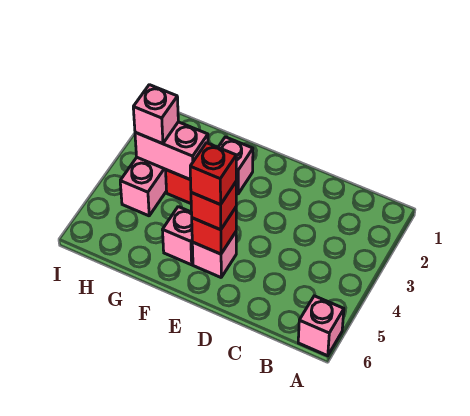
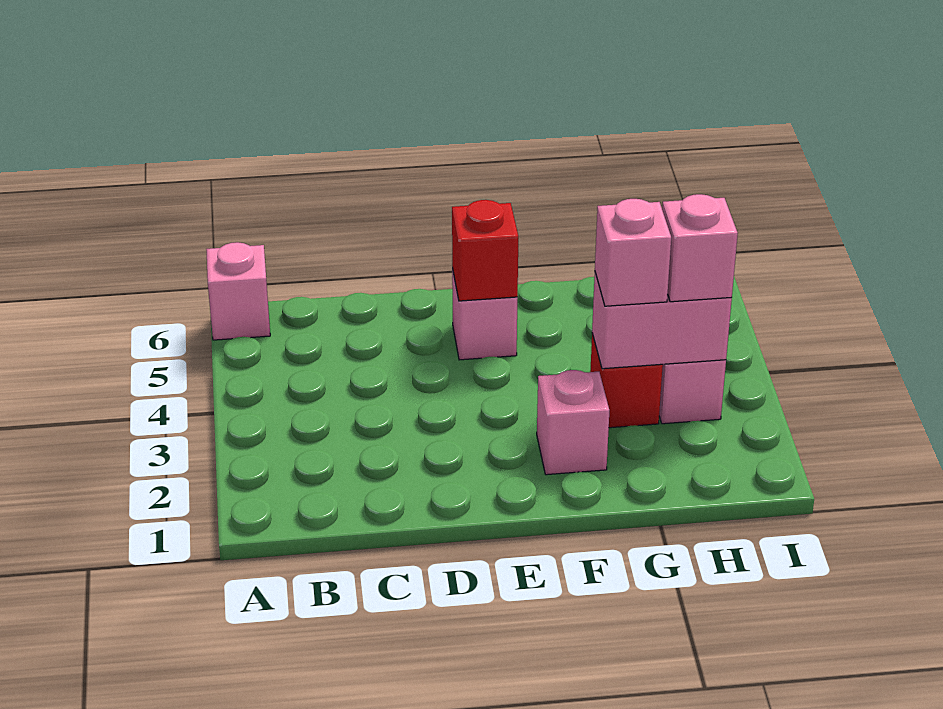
red brick E5 level 3 -> none
red brick E5 level 4 -> none
pink brick F5 level 1 -> pink brick G3 level 3

